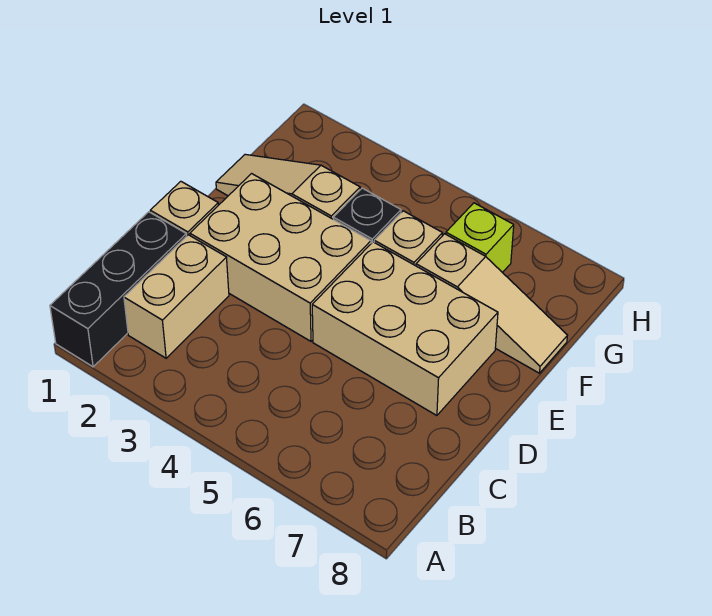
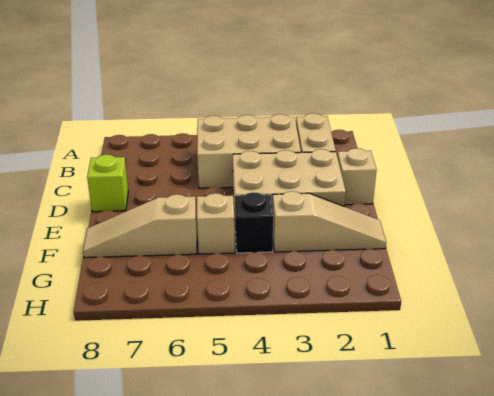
black brick A1:C1 level 1 -> none
tan brick D5:E7 level 1 -> tan brick B3:C5 level 1
lime brick G6 level 1 -> lime brick D8 level 1

